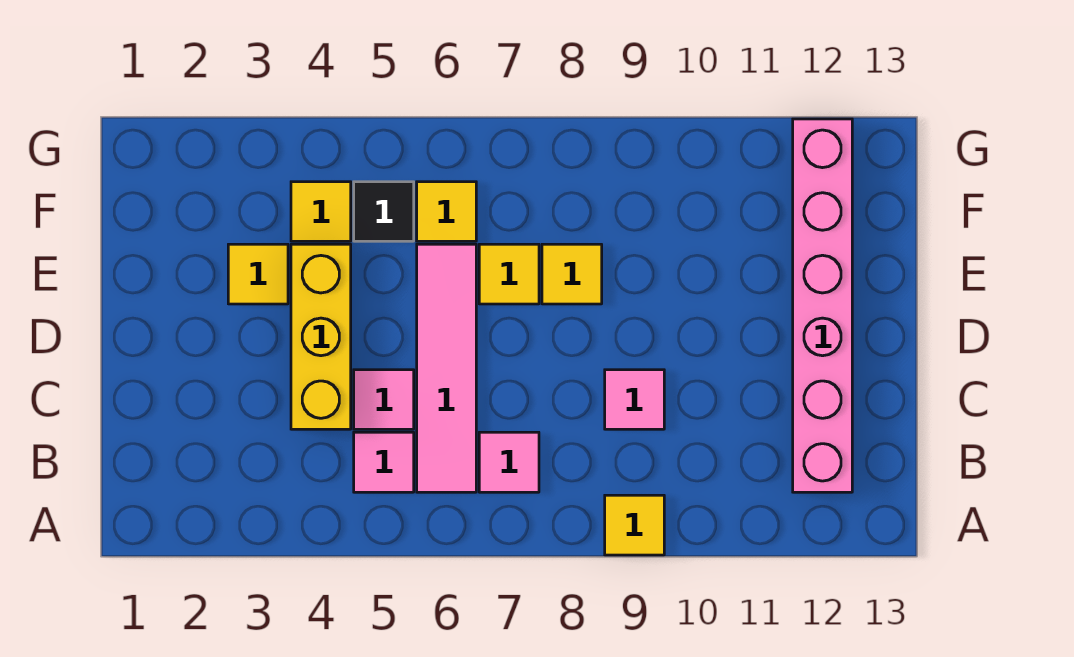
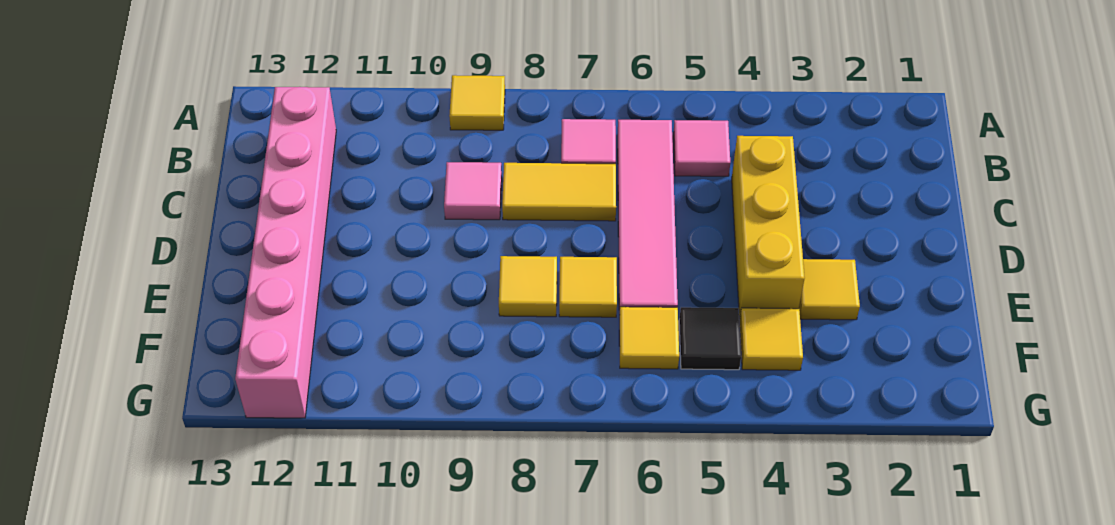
pink tile C5 level 1 -> none
none -> yellow tile C7:C8 level 1

